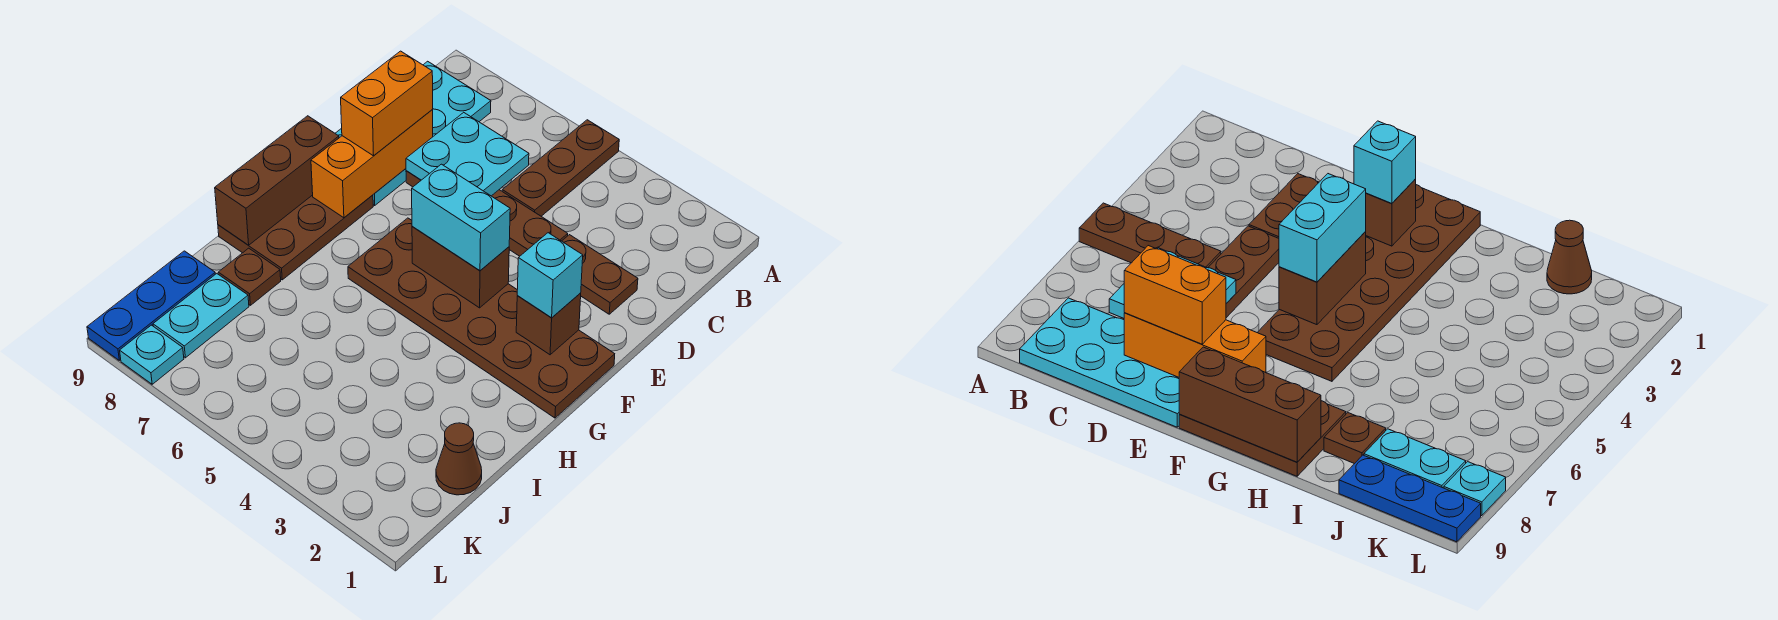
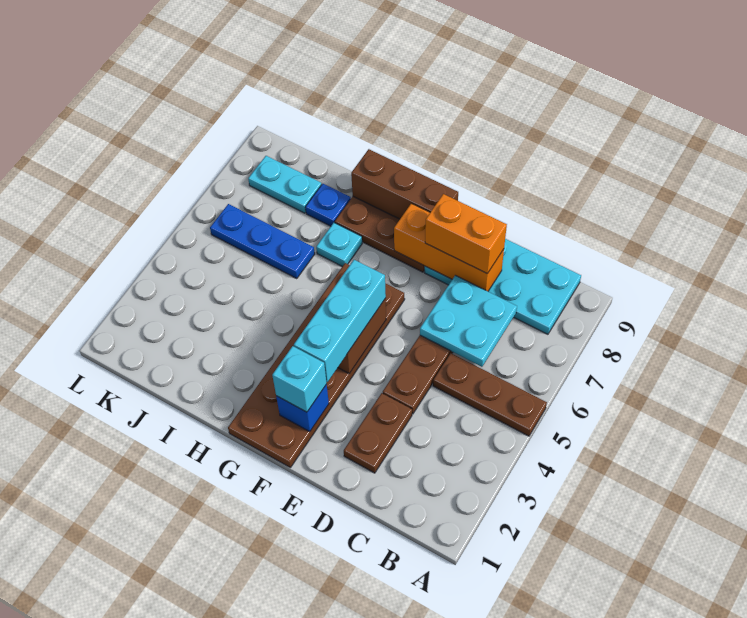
brown brick F2 level 2 -> blue brick F2 level 2
cyan brick F4:F5 level 3 -> cyan brick F3:F5 level 3
brown plate I8 level 1 -> blue plate I8 level 1
brown cone J1 level 1 -> none
blue plate J9:L9 level 1 -> blue plate I6:K6 level 1
cyan plate L8 level 1 -> cyan plate H7 level 1

